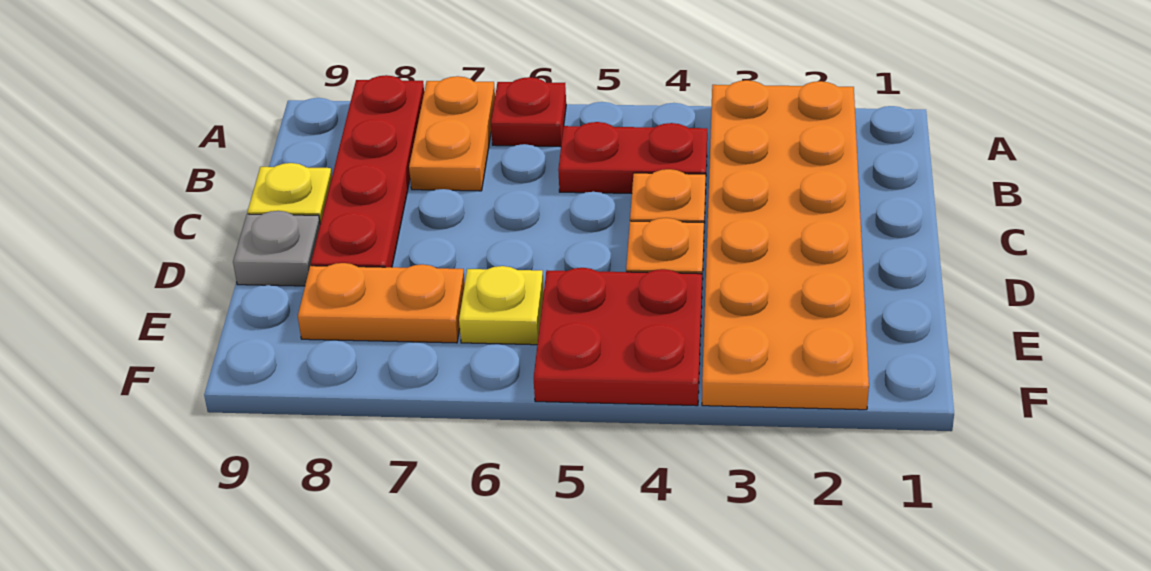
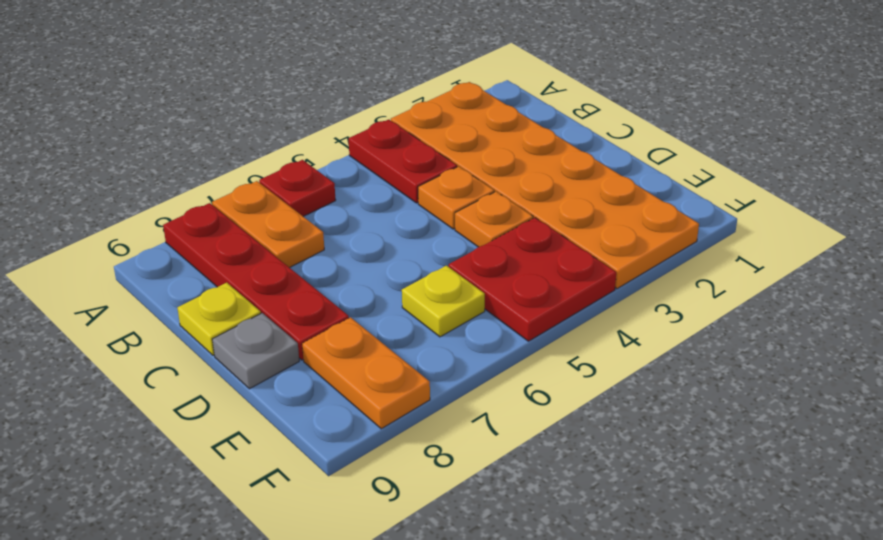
red plate B4:B5 level 1 -> red plate A4:B4 level 1
orange plate E7:E8 level 1 -> orange plate E8:F8 level 1

